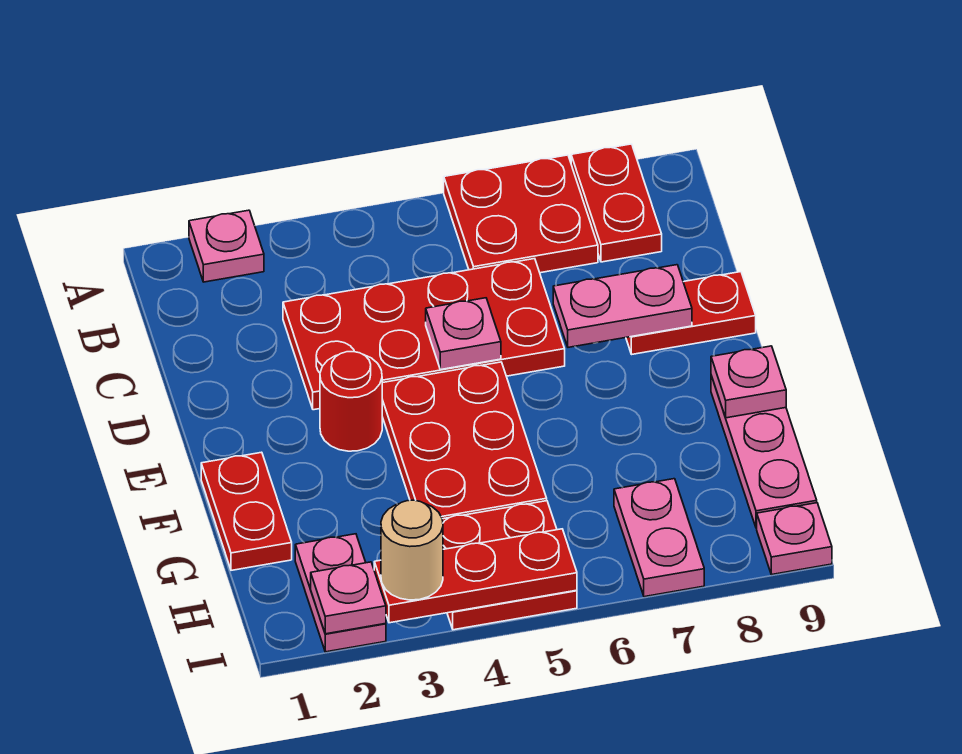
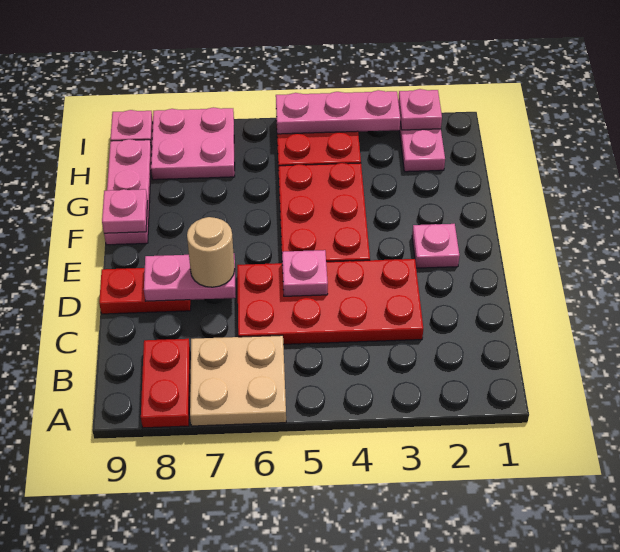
pink plate A2 level 1 -> pink plate E2 level 1
red plate A6:B7 level 1 -> tan plate A6:B7 level 1
red round brick E3 level 1 -> none
red plate F1:G1 level 1 -> none
pink plate H7:I7 level 1 -> pink plate H7:I8 level 1
red plate I3:I5 level 2 -> pink plate I3:I5 level 2
tan round brick I3 level 3 -> tan round brick D7 level 3

